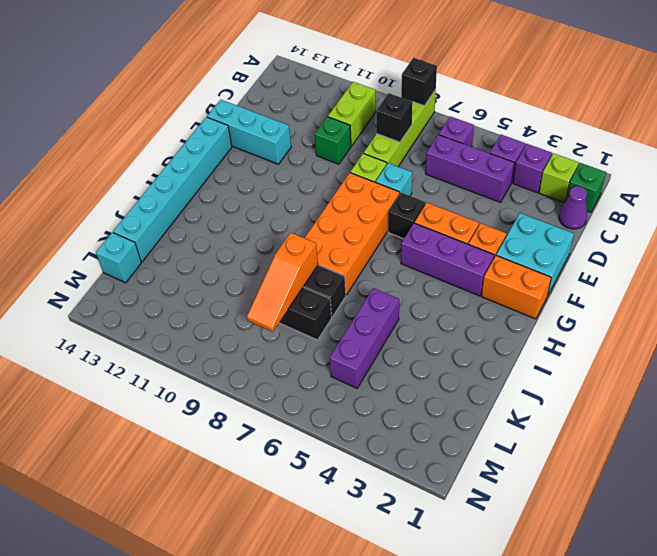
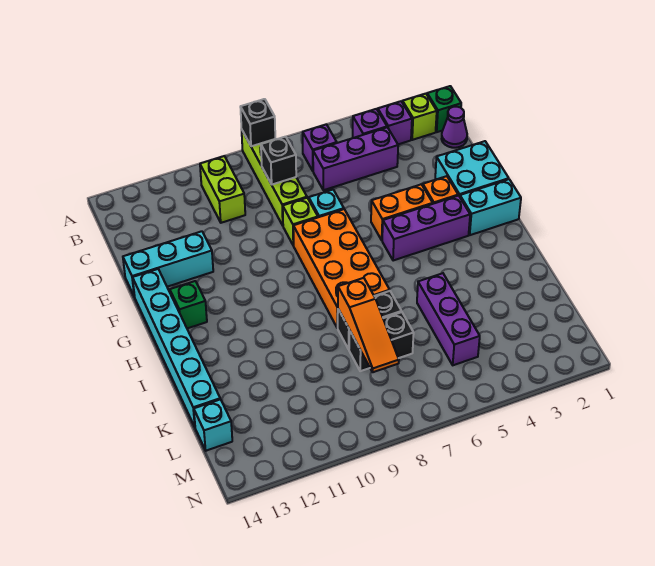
green brick D10 level 1 -> green brick G13 level 1
black brick F6 level 1 -> none
orange brick G1:G2 level 1 -> cyan brick G1:G2 level 1

